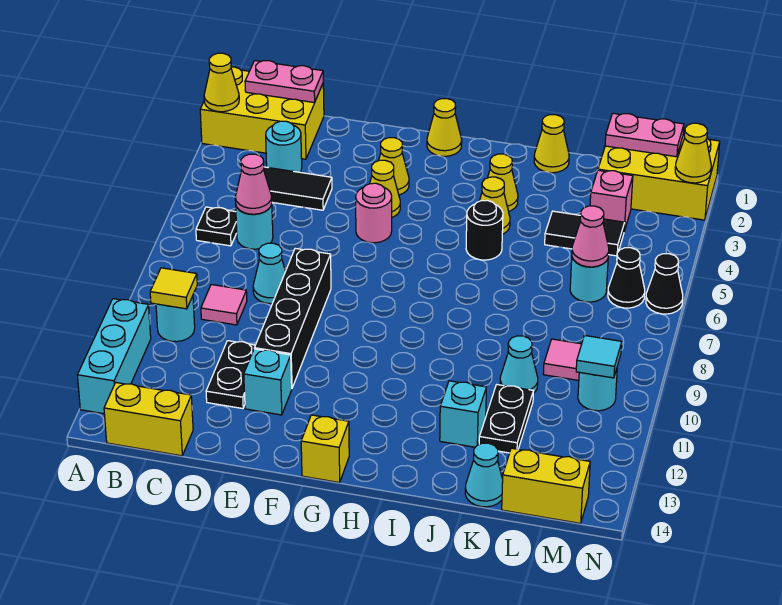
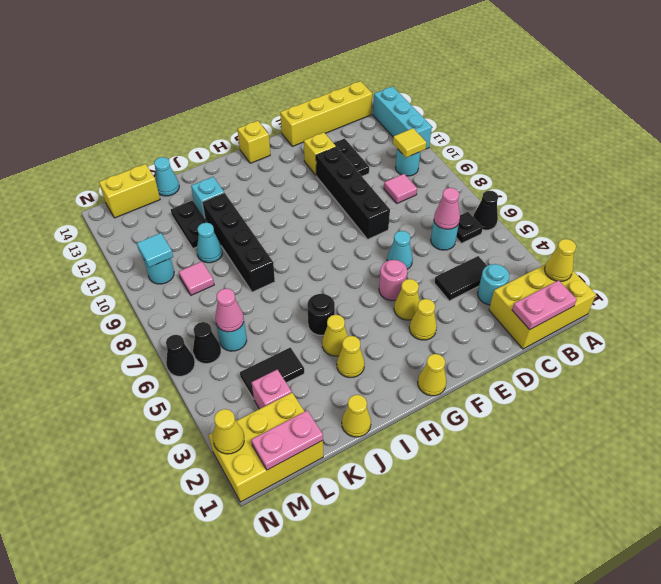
none -> black cone A6 level 1
yellow brick B14:C14 level 1 -> yellow brick B14:E14 level 1
cyan cone D8 level 1 -> cyan cone E6 level 1
cyan brick E12 level 1 -> yellow brick E12 level 1
none -> black brick J8:J11 level 1

